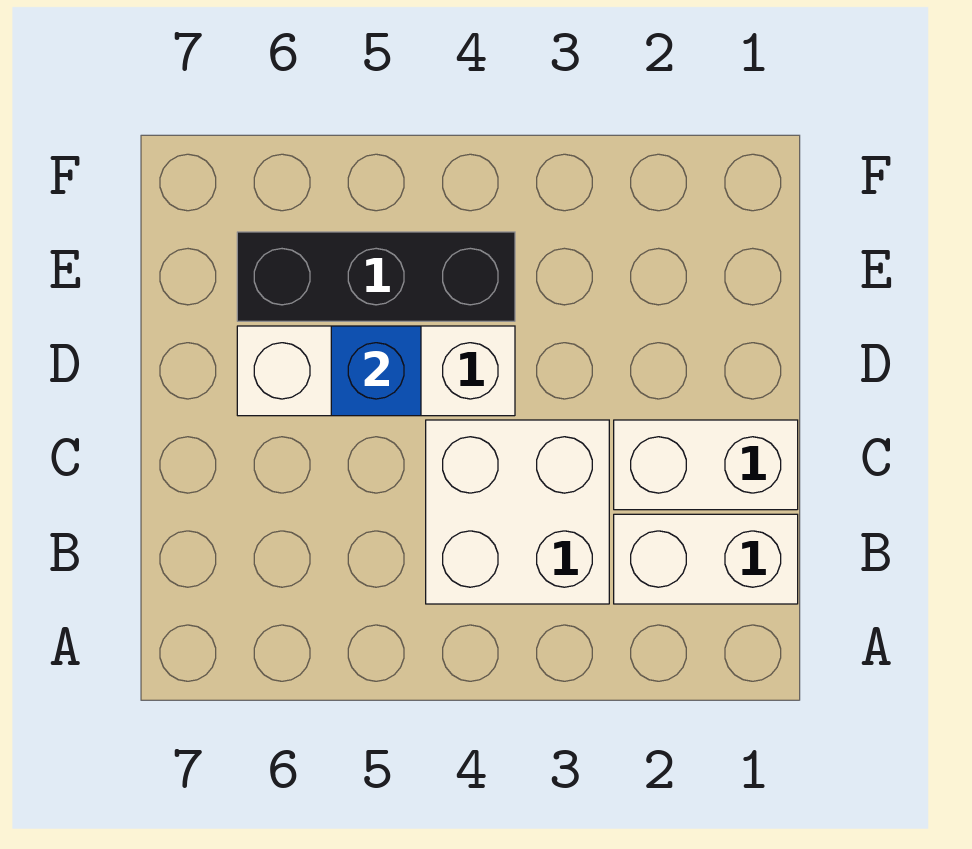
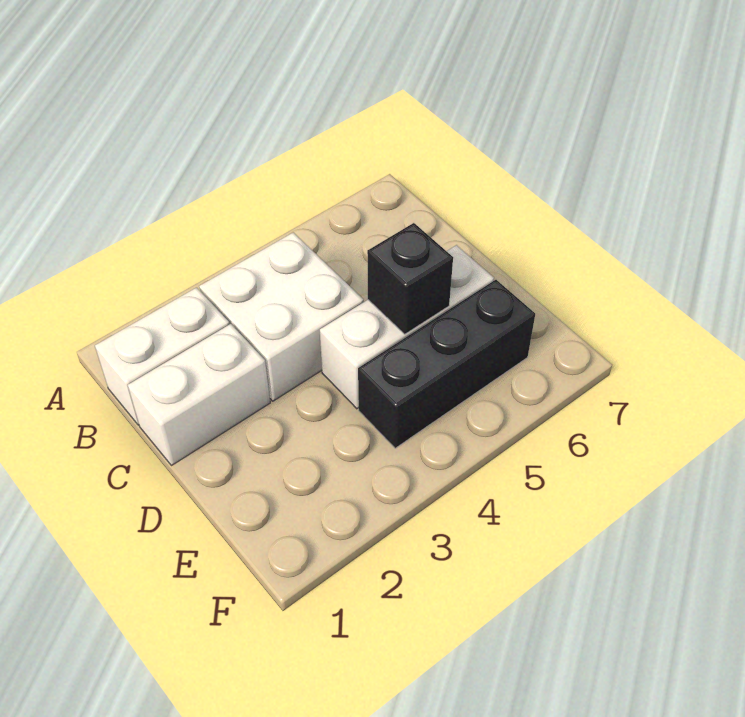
blue brick D5 level 2 -> black brick D5 level 2

